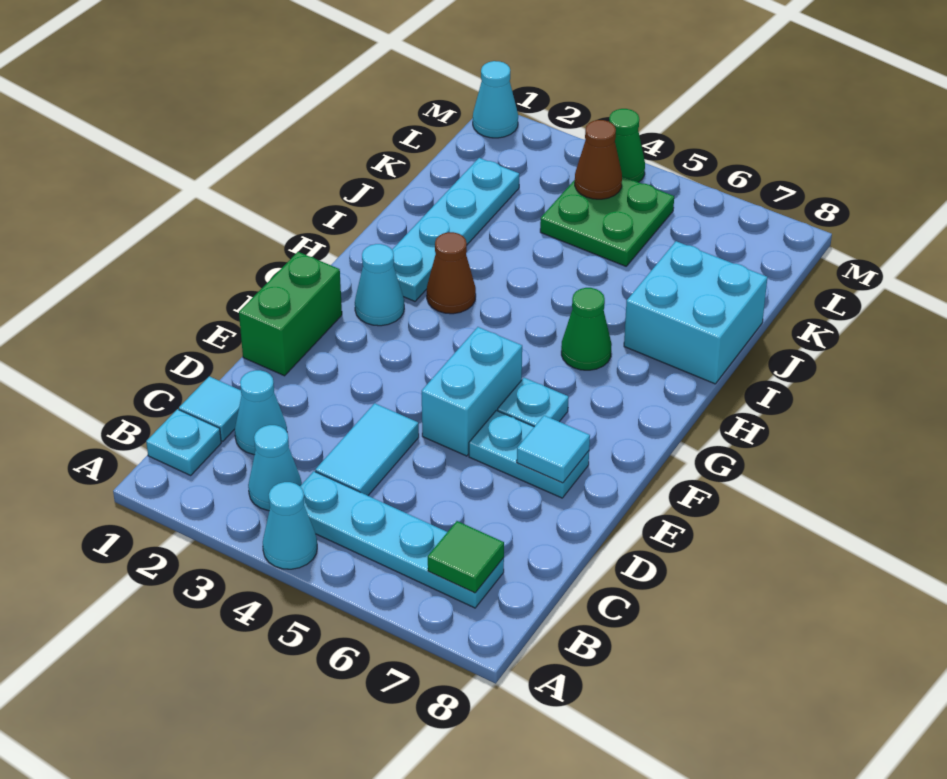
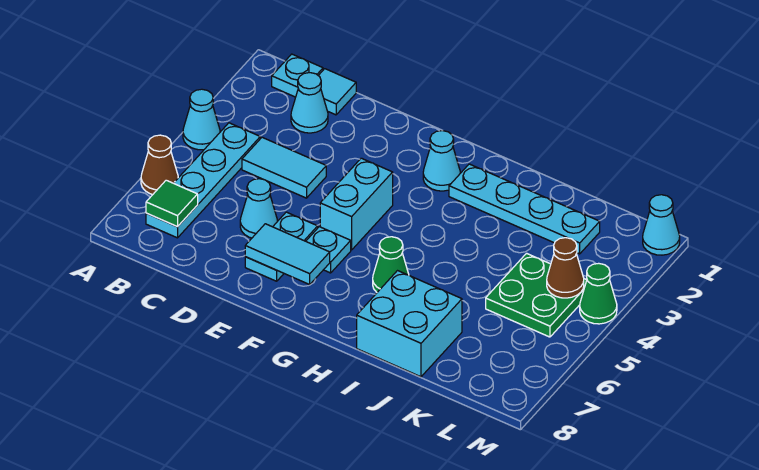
cyan cone B3 level 1 -> cyan cone D6 level 1
green brick E1:F1 level 1 -> none
cyan brick E5:F5 level 1 -> cyan brick F4:F5 level 1
cyan tile E7 level 2 -> cyan tile E7:F7 level 2
brown cone H3 level 1 -> brown cone A6 level 1

